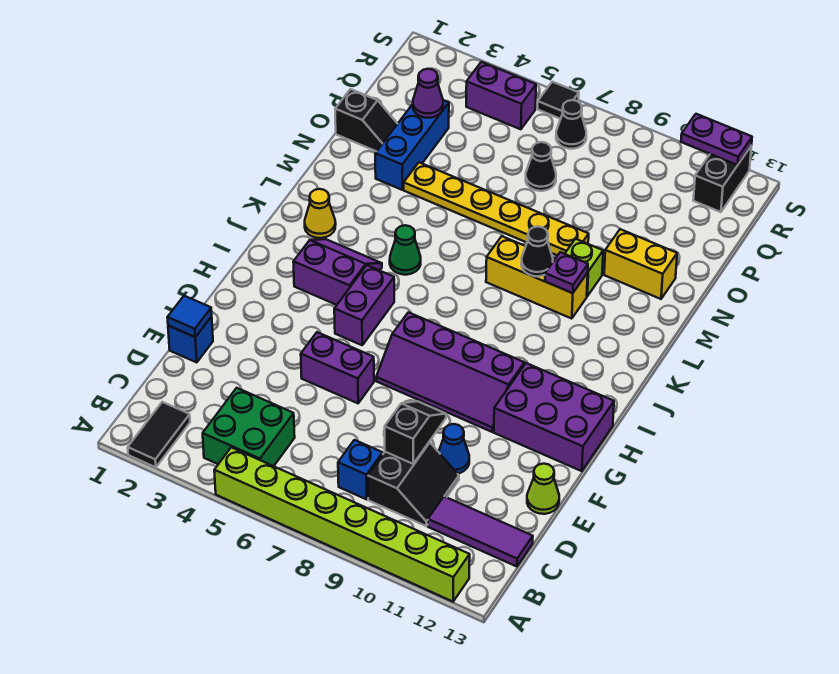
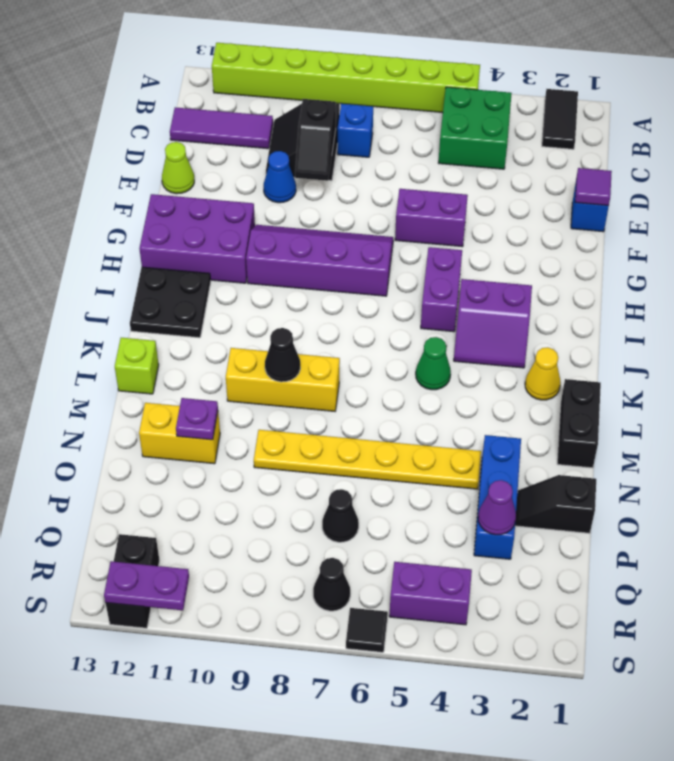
blue tile E1 level 2 -> purple tile E1 level 2
none -> black plate I12:J13 level 1
none -> black brick L1:M1 level 1
purple plate L10 level 2 -> purple plate N11 level 2
lime brick M10 level 1 -> lime brick L13 level 1

